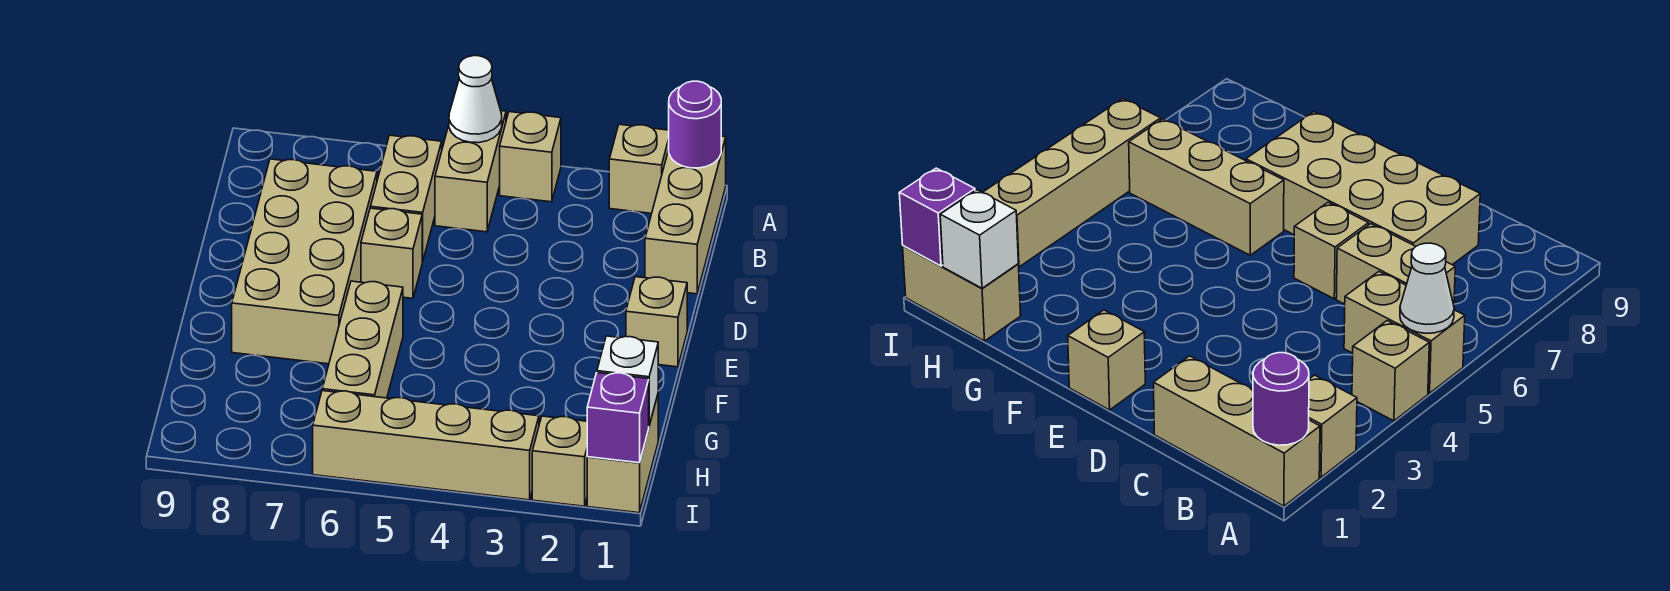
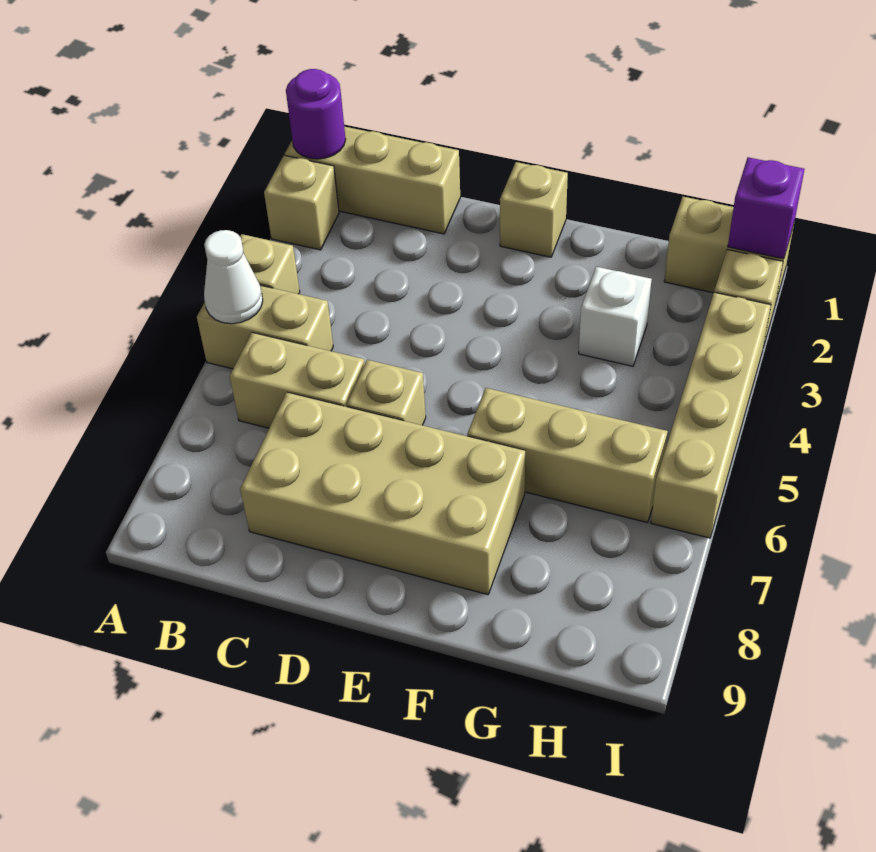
white brick H1 level 2 -> white brick G3 level 1

